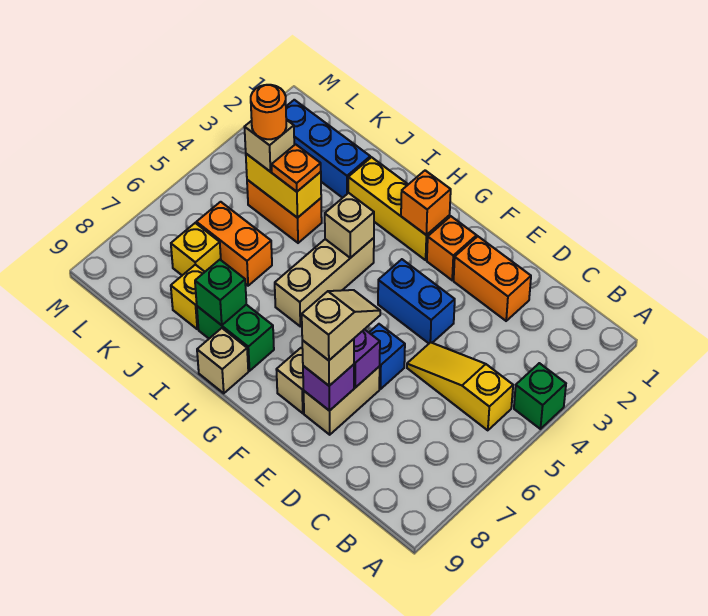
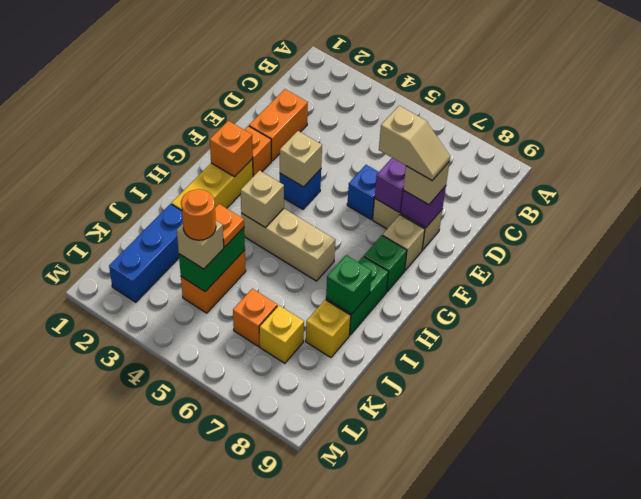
green brick A4 level 1 -> green brick G8 level 1
yellow slope B5:D5 level 1 top B -> none
blue brick E4:F4 level 1 -> blue brick F4 level 1
tan slope E7:E8 level 4 top 8 -> tan slope E7:E8 level 4 top 7
tan brick H9 level 1 -> tan brick F4 level 2
yellow brick J4:K4 level 2 -> green brick J4:K4 level 2
orange brick J6:K6 level 1 -> orange brick K6 level 1

